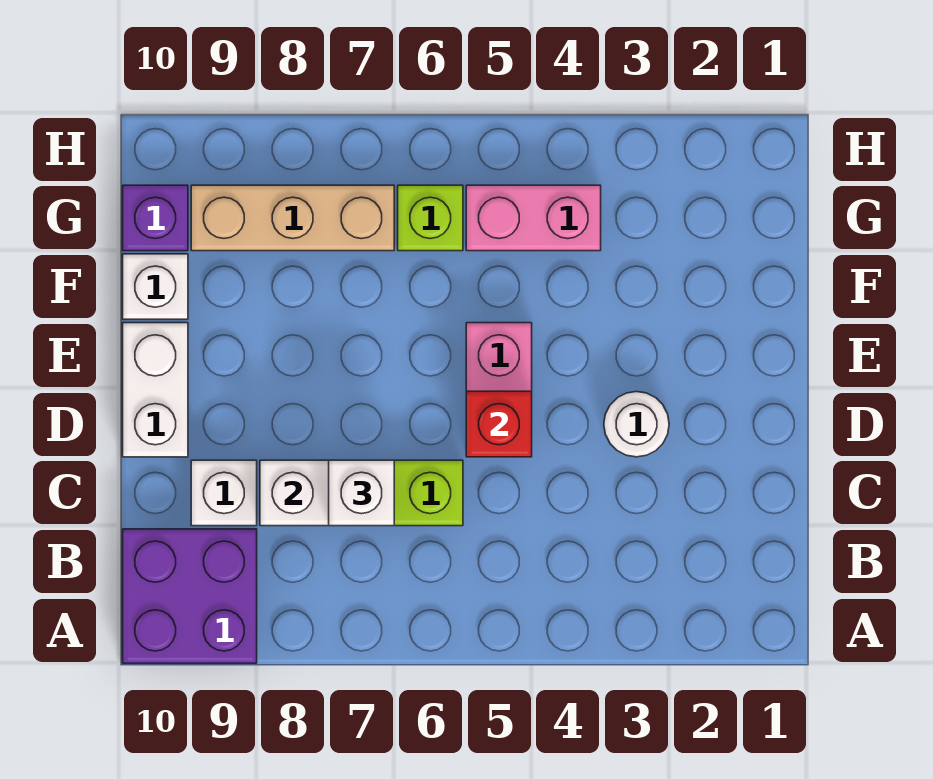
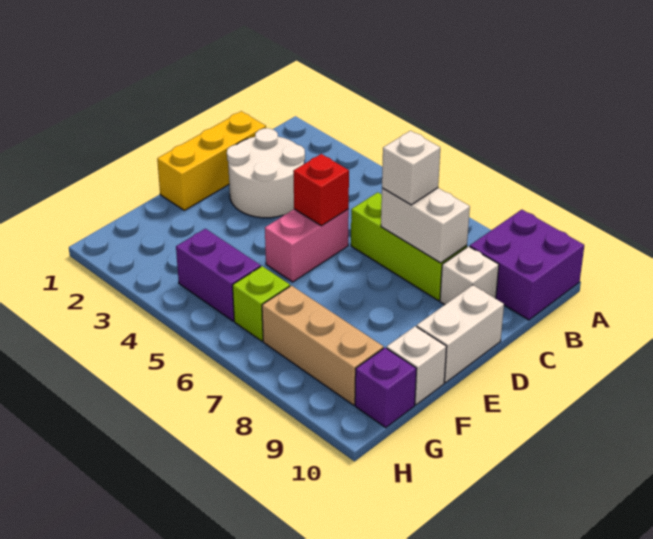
none -> yellow brick C1:E1 level 1
white round brick D3 level 1 -> white round brick C2:D3 level 1
pink brick G4:G5 level 1 -> purple brick G4:G5 level 1

